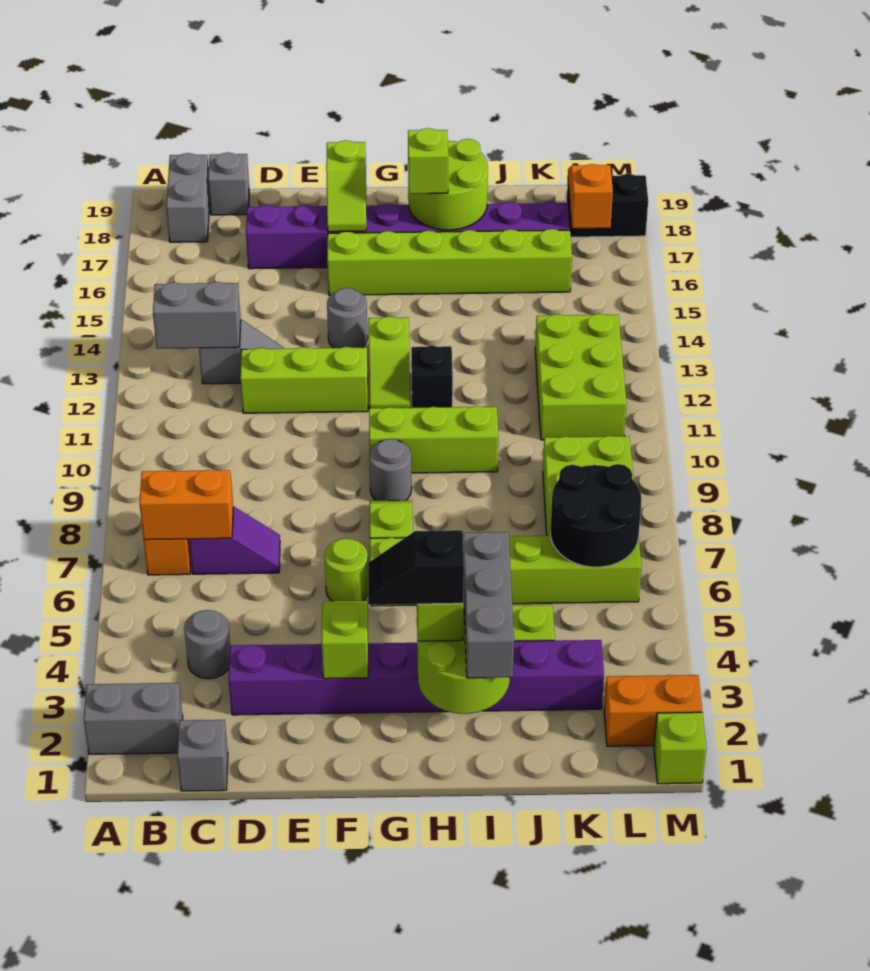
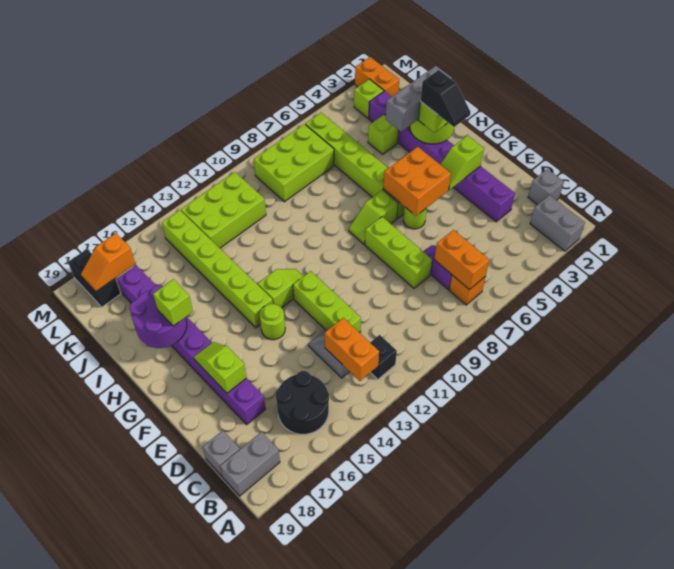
grey brick B13:C13 level 2 -> orange brick B13:C13 level 2
grey round brick C4 level 1 -> none
none -> orange brick F5:G6 level 2
grey round brick F14 level 1 -> lime round brick F14 level 1
lime brick F16:K16 level 1 -> lime brick G14:L14 level 1
lime slope F17:F18 level 2 top 18 -> lime slope E17:F17 level 2 top E
grey round brick G9 level 1 -> none
lime brick G10:I10 level 1 -> lime brick D8:F8 level 1
black brick H12 level 1 -> black brick B12 level 1
lime round brick H17:I18 level 2 -> purple round brick H17:I18 level 2
black round brick K6:L7 level 2 -> black round brick B15:C16 level 1
lime brick M1 level 1 -> lime brick L3 level 1

